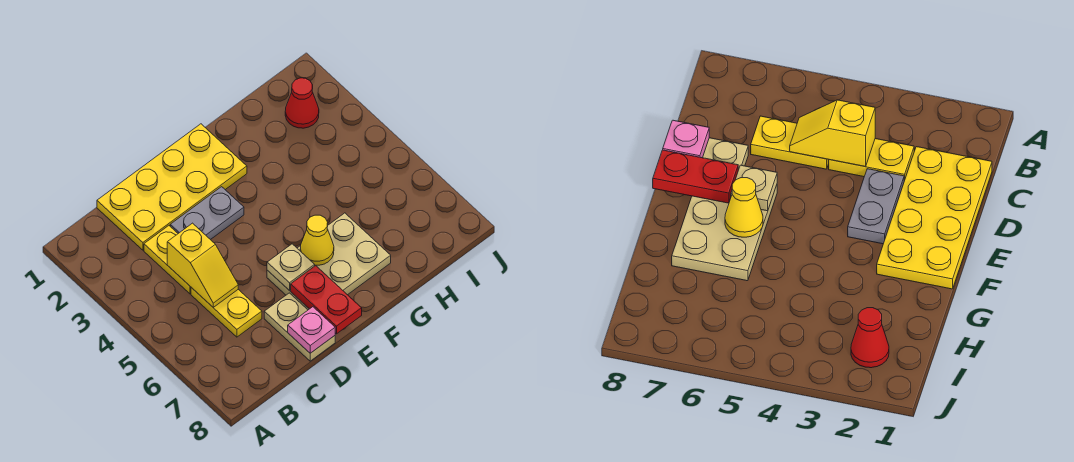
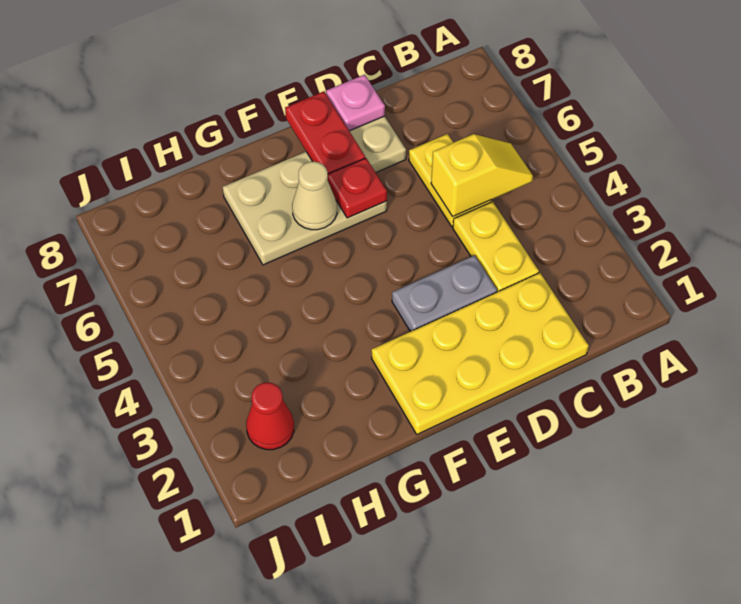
yellow slope C4:C5 level 2 top 4 -> yellow slope B5:C5 level 2 top C
tan plate E6 level 2 -> red plate E6 level 2
yellow cone F6 level 2 -> tan cone F6 level 2

